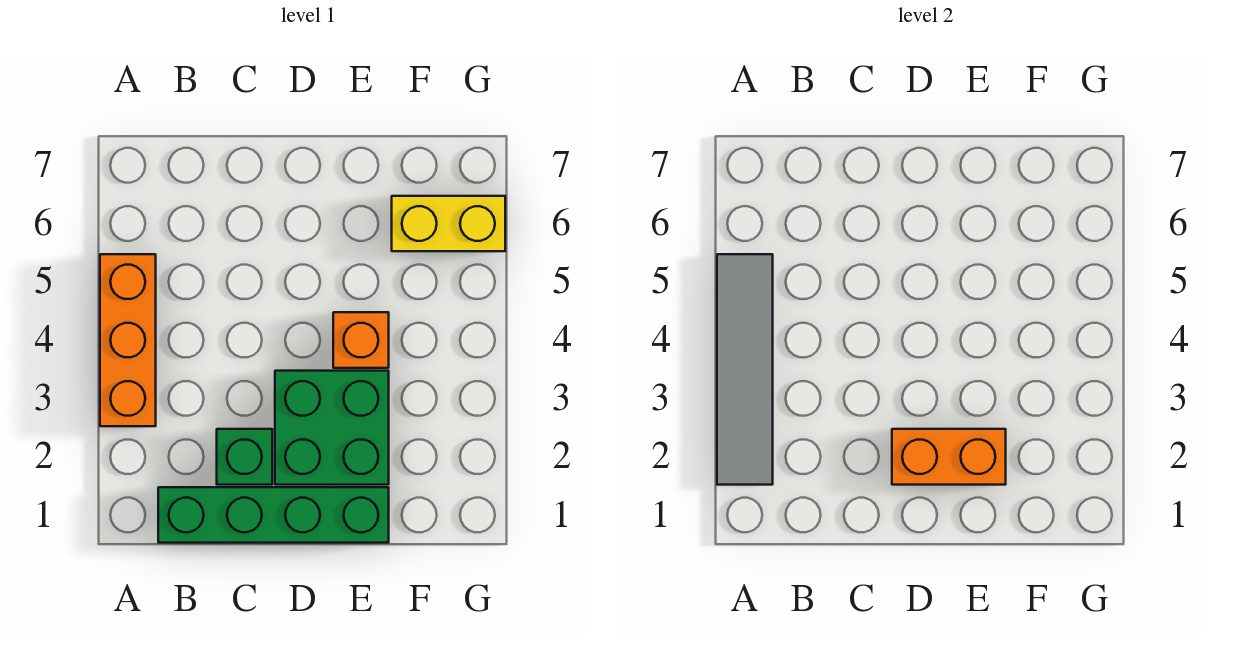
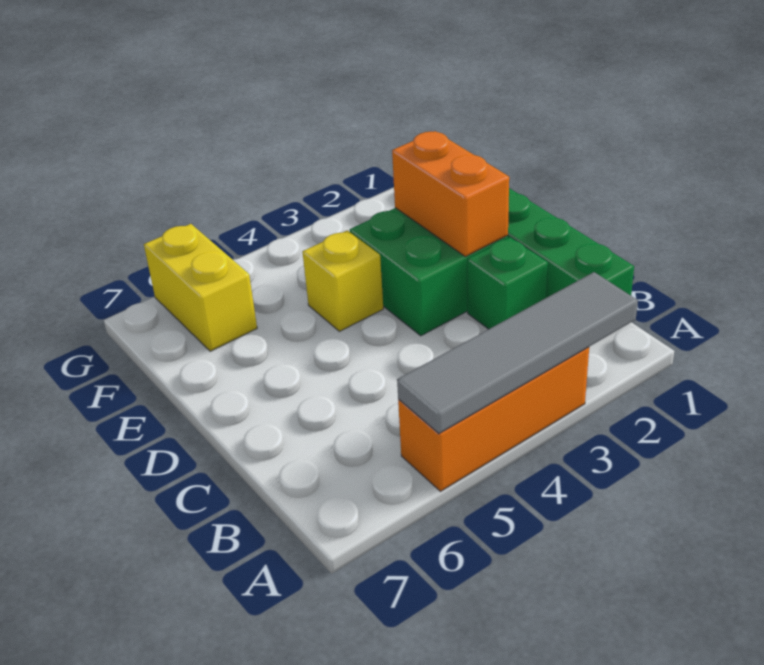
orange brick E4 level 1 -> yellow brick E4 level 1

